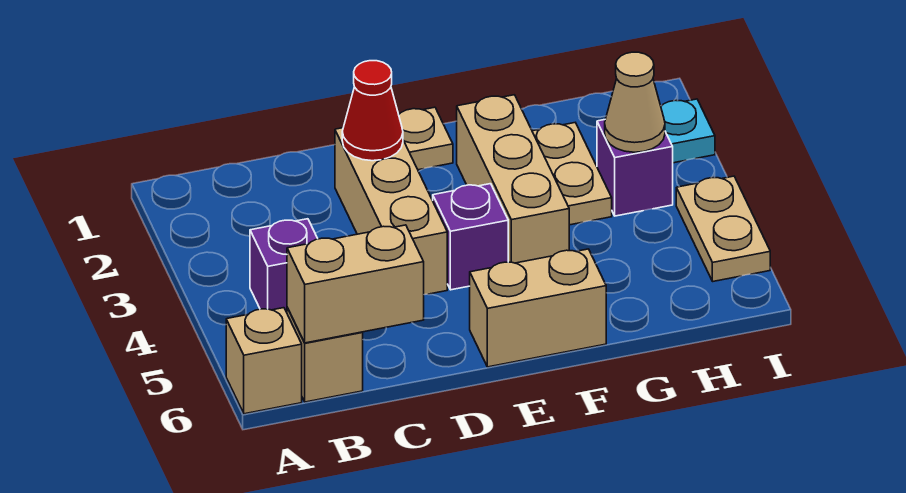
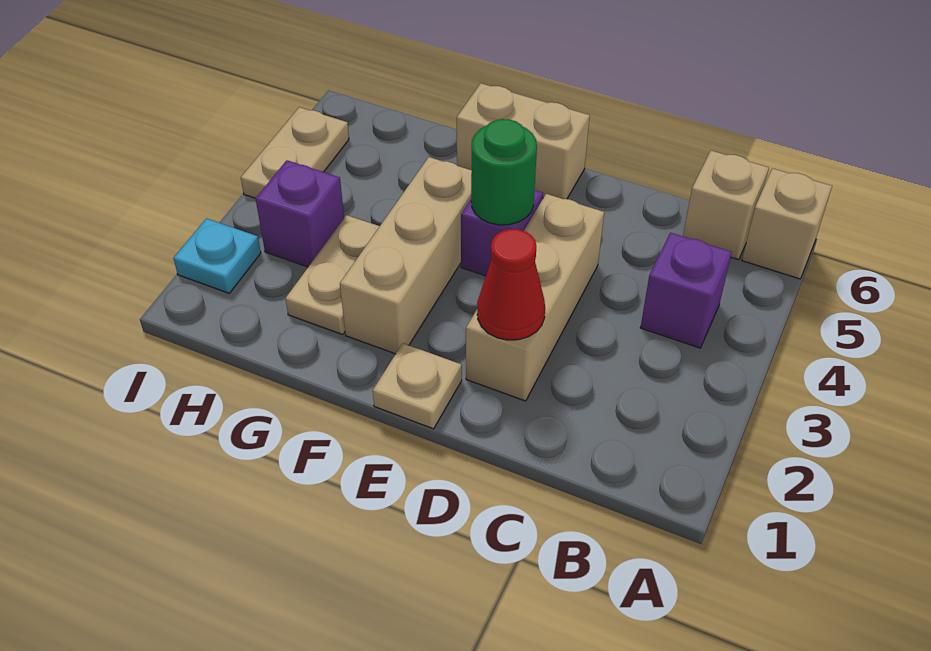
tan brick B6:C6 level 2 -> none
none -> green round brick E4 level 2
tan cone H3 level 2 -> none

